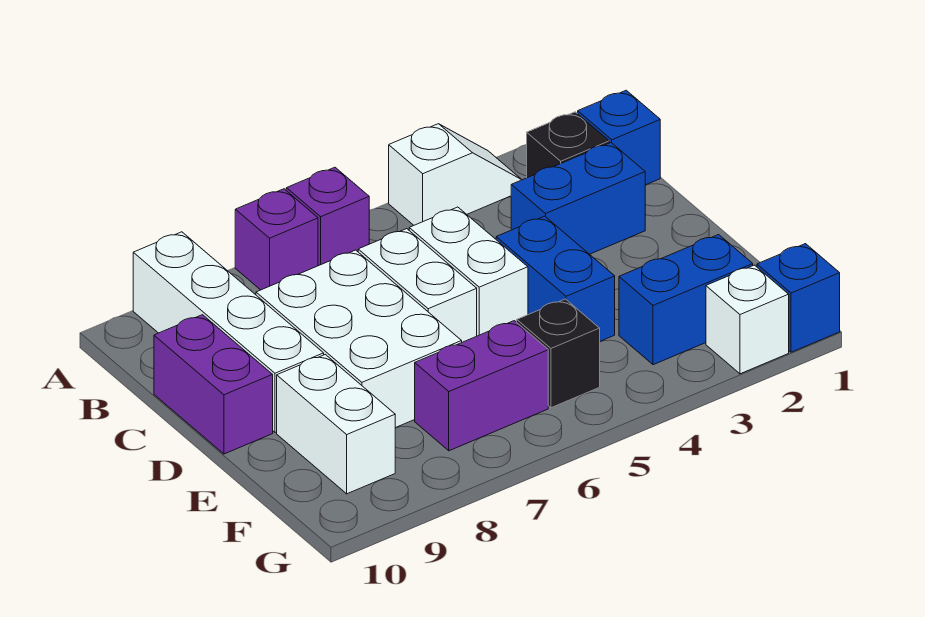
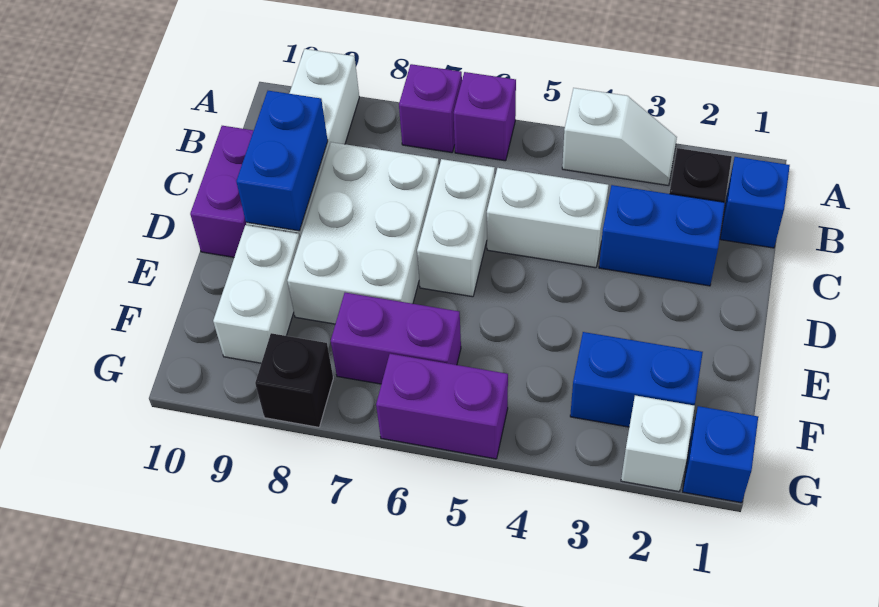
white brick C5:D5 level 1 -> white brick C4:C5 level 1
blue brick D4:E4 level 1 -> blue brick C9:D9 level 2
black brick F5 level 1 -> black brick G8 level 1
none -> purple brick G5:G6 level 1

